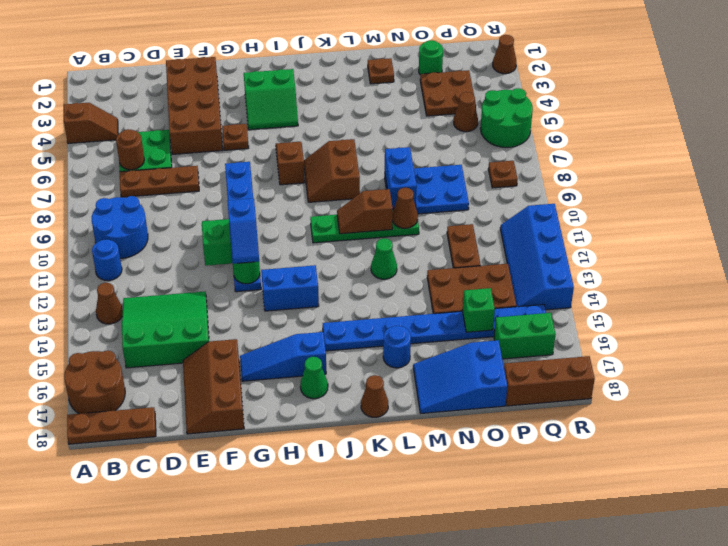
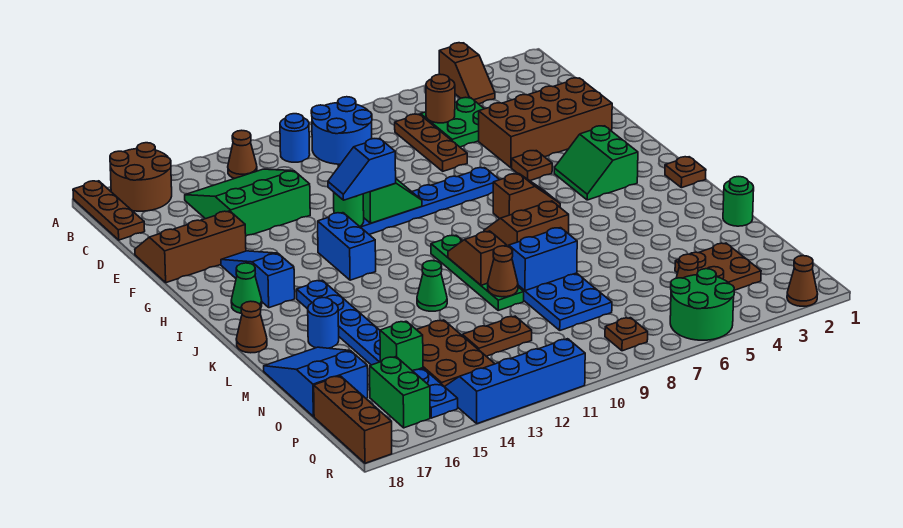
green slope C13:E15 level 1 top 15 -> green slope C13:E15 level 1 top E
brown plate M2 level 1 -> brown plate J1 level 1
green round brick O2 level 1 -> green round brick M1 level 1

